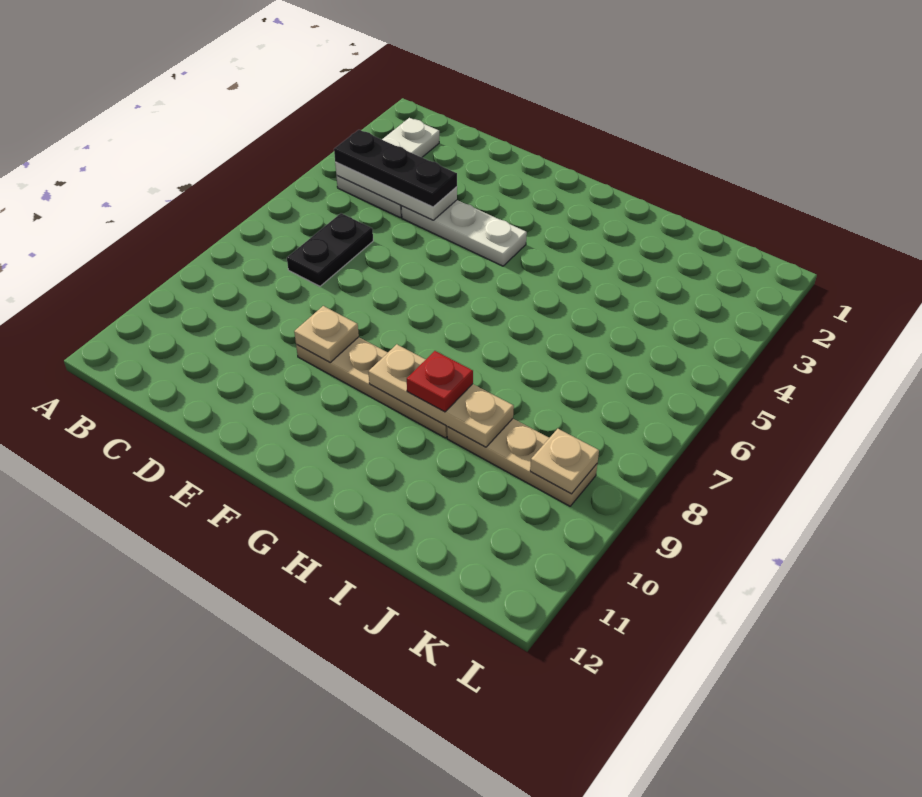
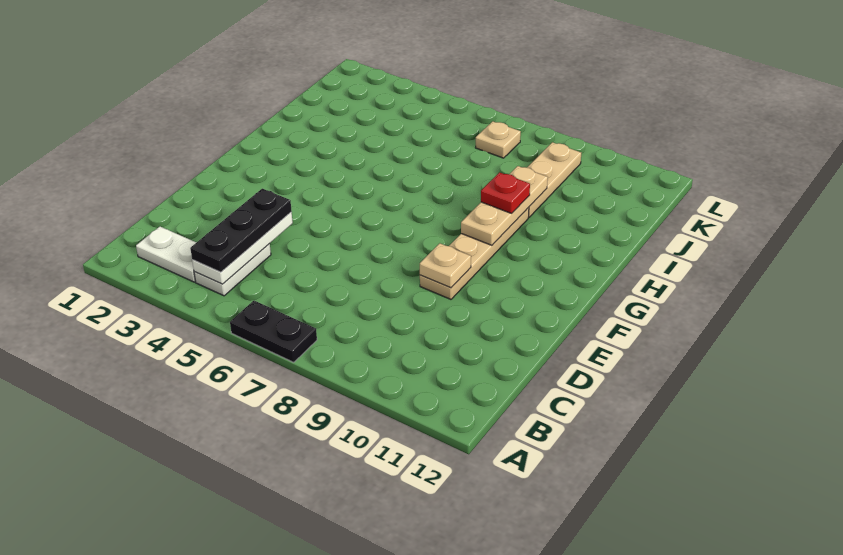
black plate C6:C7 level 1 -> black plate A6:A7 level 1
white plate D4:F4 level 1 -> none
tan plate K9 level 2 -> tan plate K7 level 1

